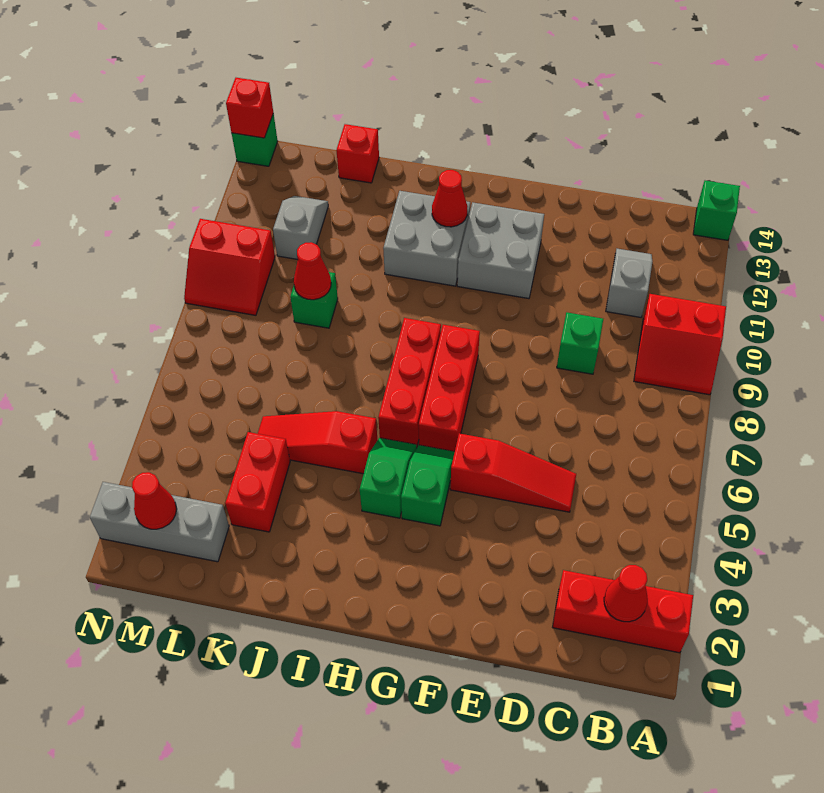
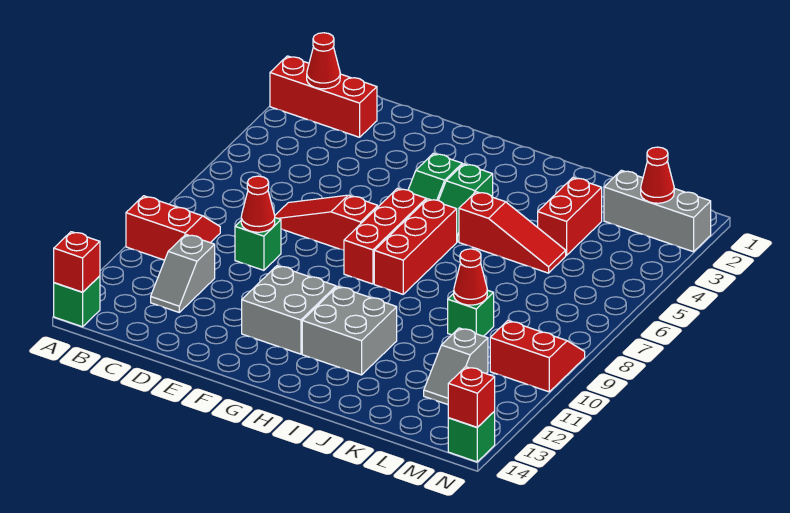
red slope D5:F5 level 1 top F -> red slope D7:F7 level 1 top F
red cone H12 level 2 -> red cone D9 level 2
red brick K14 level 1 -> red brick A14 level 2

